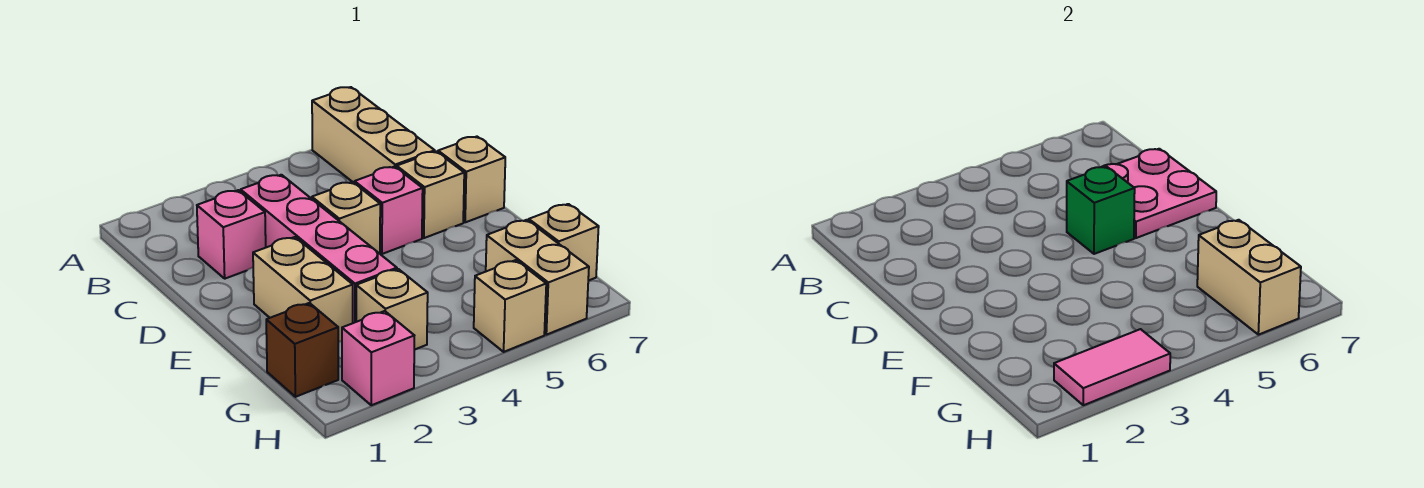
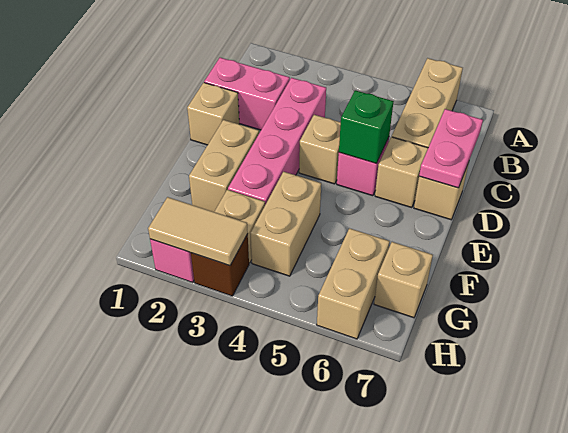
pink brick C2 level 1 -> pink brick C1:C2 level 1
pink plate C6:D7 level 2 -> pink plate C7:D7 level 2
brown brick G1 level 1 -> brown brick H3 level 1
tan brick G6:H6 level 2 -> tan brick F4:G4 level 1
pink tile H2:H3 level 2 -> tan tile H2:H3 level 2
tan brick H5 level 1 -> tan brick D1 level 1

